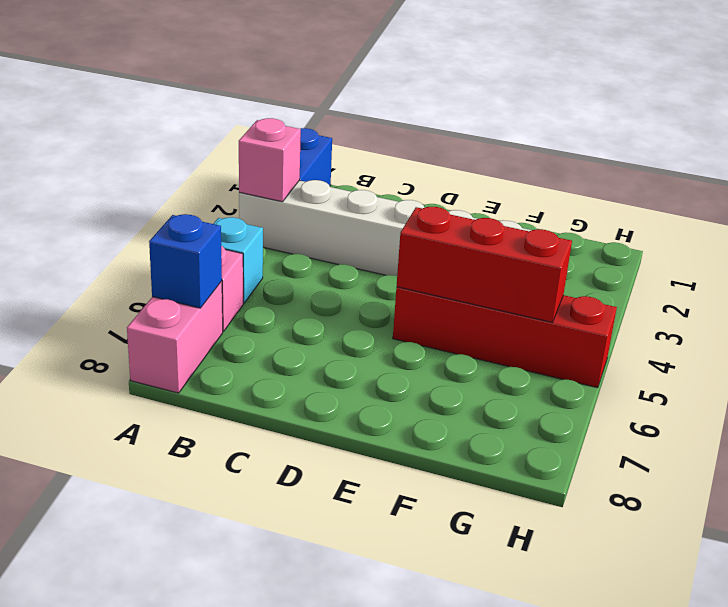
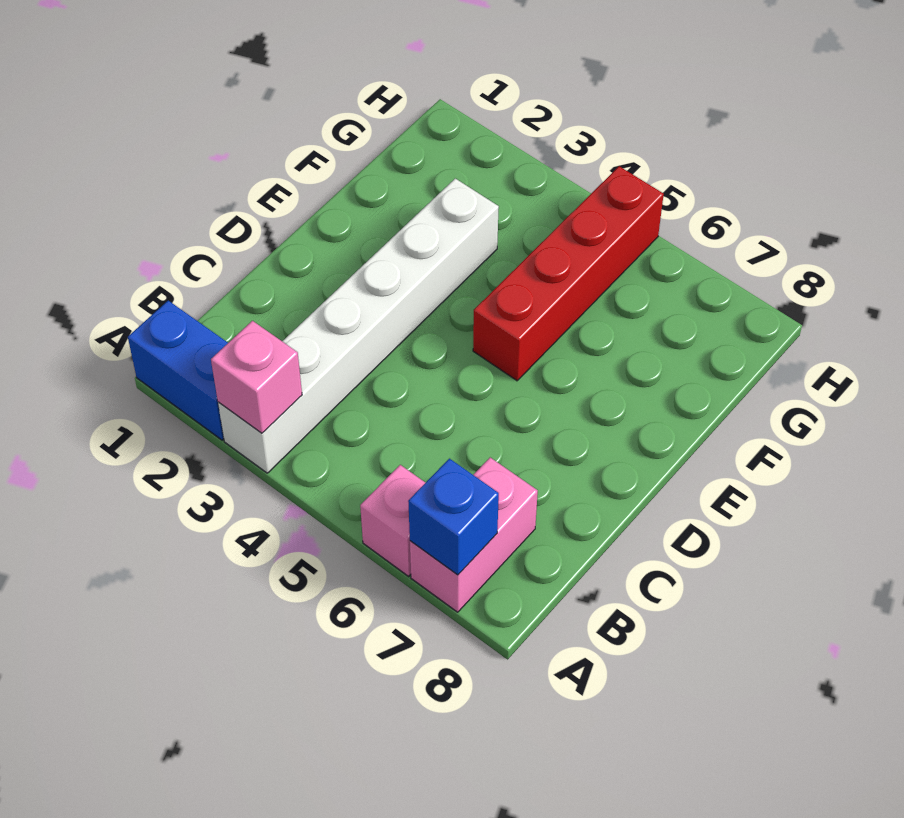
cyan brick A5 level 1 -> none
pink brick A7:A8 level 1 -> pink brick A7:B7 level 1
red brick E5:G5 level 2 -> none

